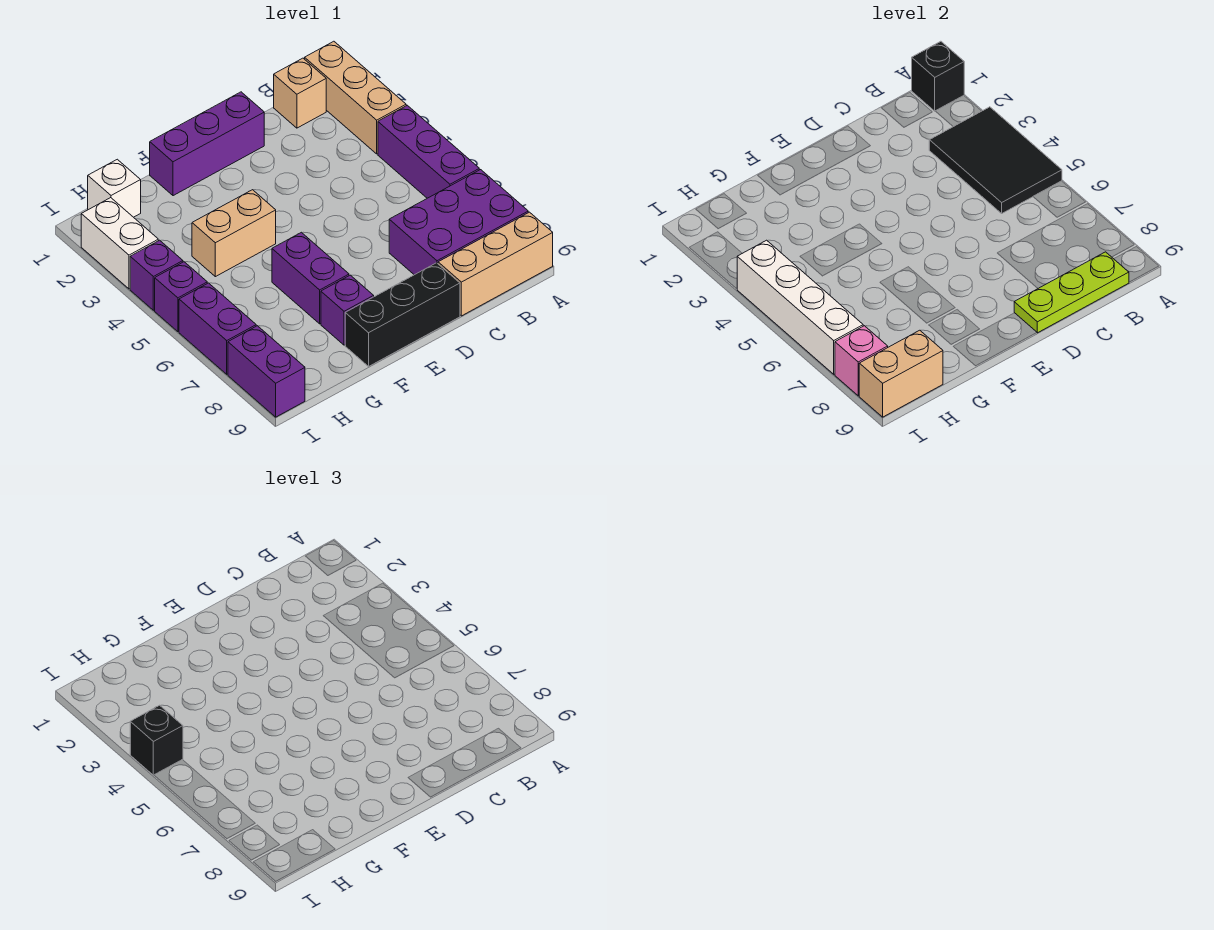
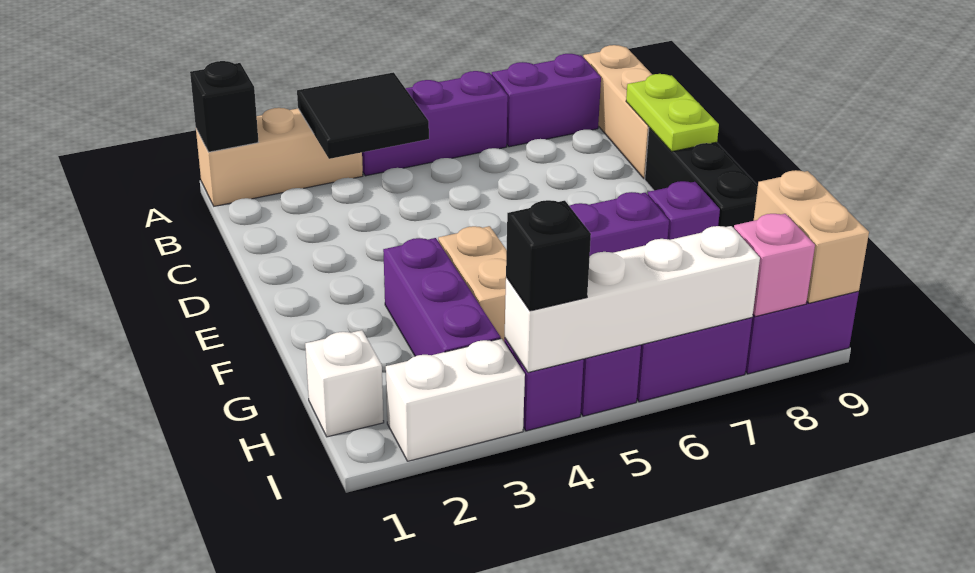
black tile A3:B5 level 2 -> black tile A3:B4 level 2
purple brick A7:C8 level 1 -> purple brick A7:A8 level 1
tan brick B1 level 1 -> none
lime plate B9:D9 level 2 -> lime plate C9:D9 level 2
purple brick D1:F1 level 1 -> purple brick F3:H3 level 1

